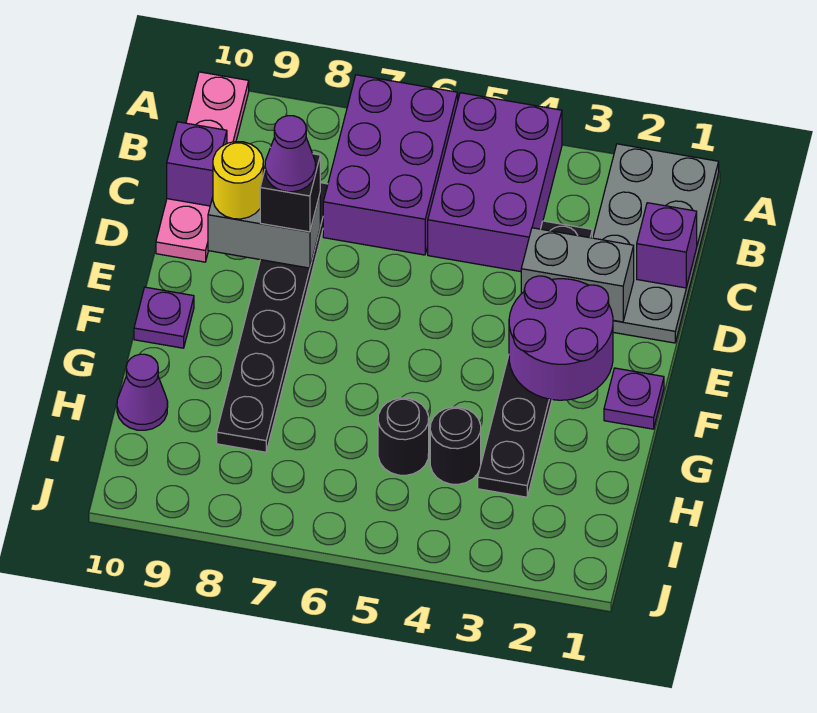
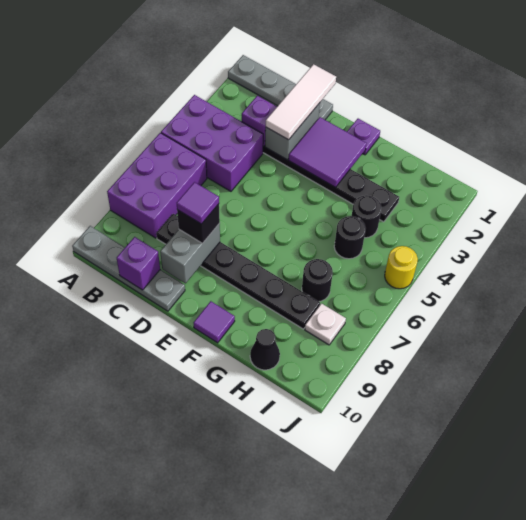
grey plate A1:D2 level 1 -> grey plate A1:D1 level 1
purple brick A6:C7 level 1 -> purple brick A6:B8 level 1
pink plate A10:D10 level 1 -> grey plate A10:D10 level 1
purple brick C1 level 2 -> purple brick C3 level 2
none -> white tile D1:D3 level 3
purple cone D8 level 4 -> purple tile D8 level 4
yellow round brick D9 level 3 -> yellow round brick J5 level 1
purple round brick E2:F3 level 2 -> purple tile E2:F3 level 2
purple plate F10 level 1 -> purple tile F10 level 1
none -> black round brick H7 level 1
purple cone H10 level 1 -> black cone H10 level 1
none -> white plate I8 level 1

